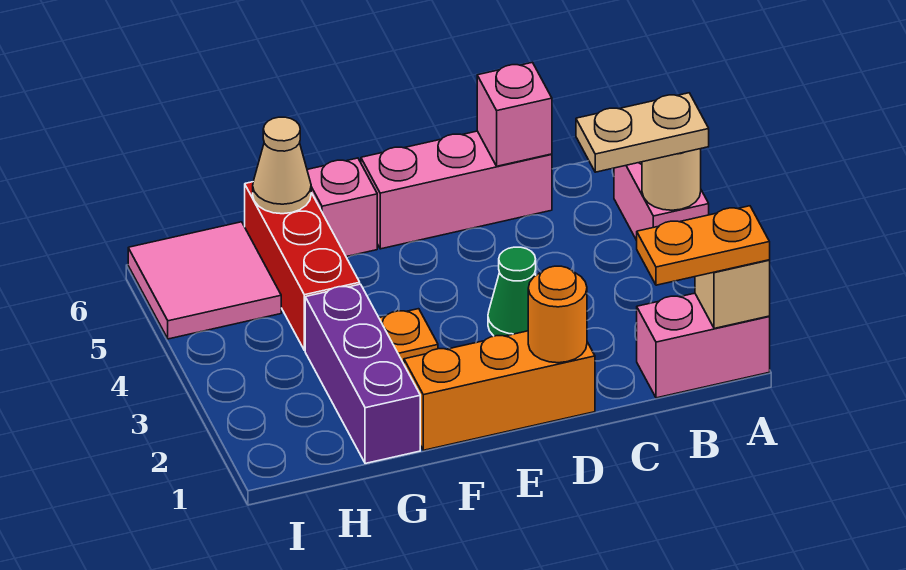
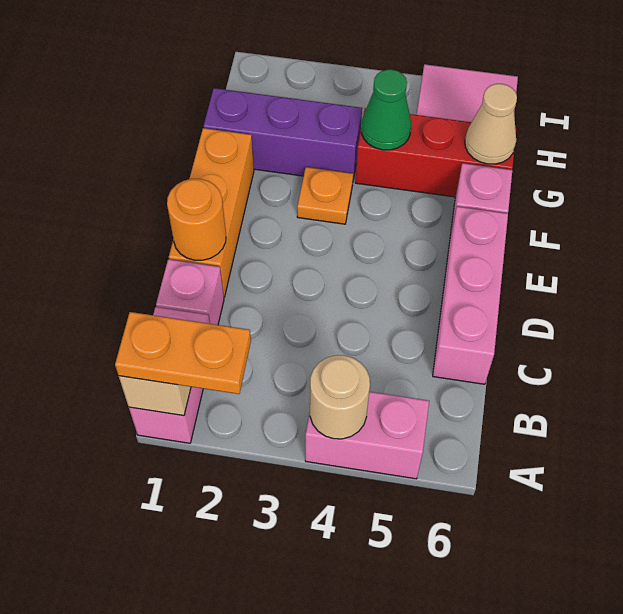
orange plate A1:B1 level 3 -> orange plate A1:A2 level 3
tan plate A4:B4 level 3 -> none
pink brick C6 level 2 -> pink brick C1 level 1
green cone D3 level 1 -> green cone G4 level 2

